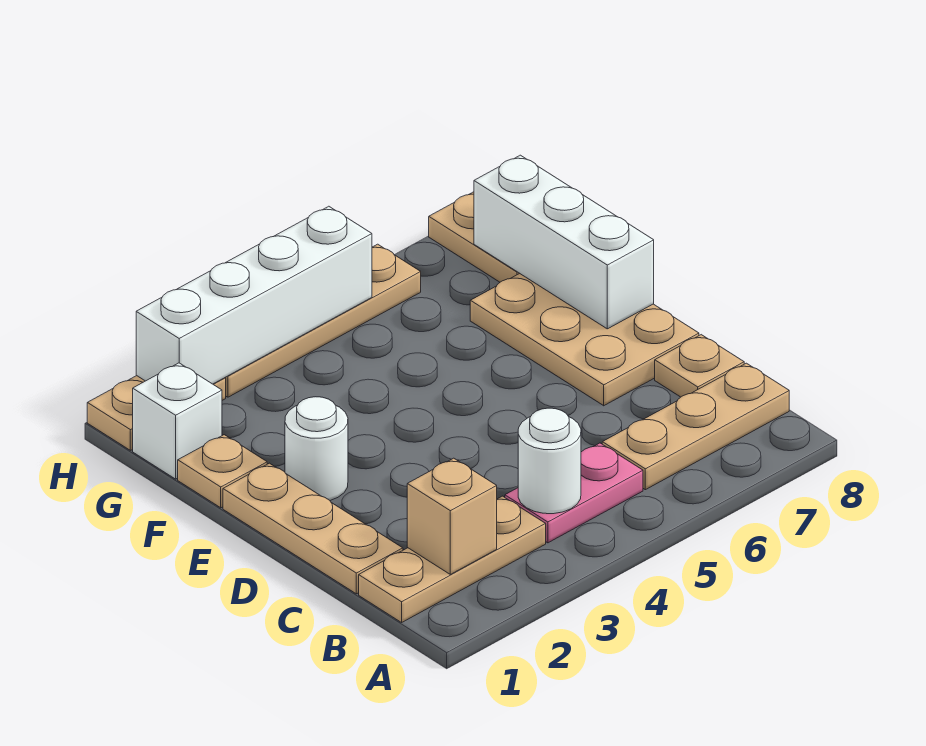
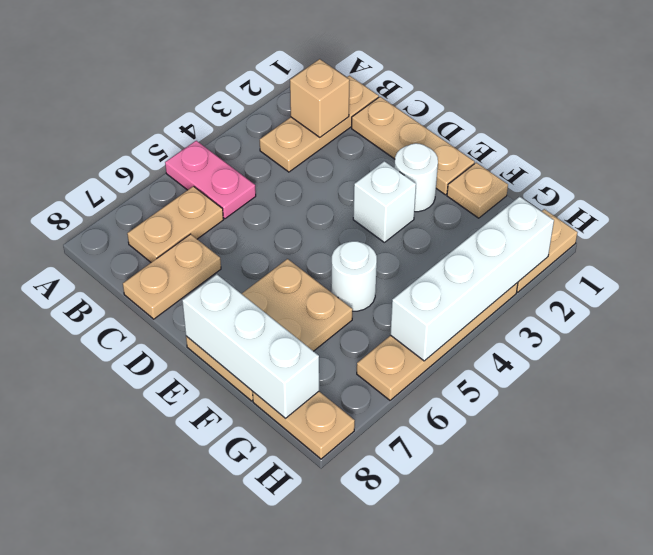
pink plate B4:B5 level 1 -> pink plate A5:B5 level 1
white round brick B4 level 2 -> white round brick F5 level 1
tan plate B6:B8 level 1 -> tan plate B6:B7 level 1
tan plate C8 level 1 -> tan plate C7:C8 level 1
tan plate D7:F8 level 1 -> tan plate E6:F8 level 1
white brick G1 level 1 -> white brick E3 level 1

